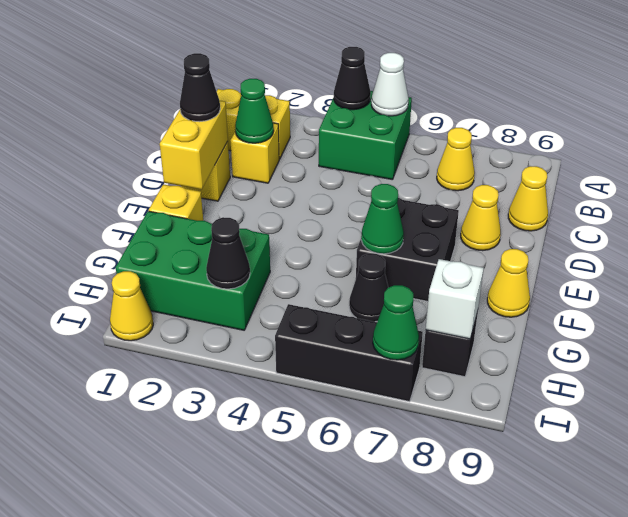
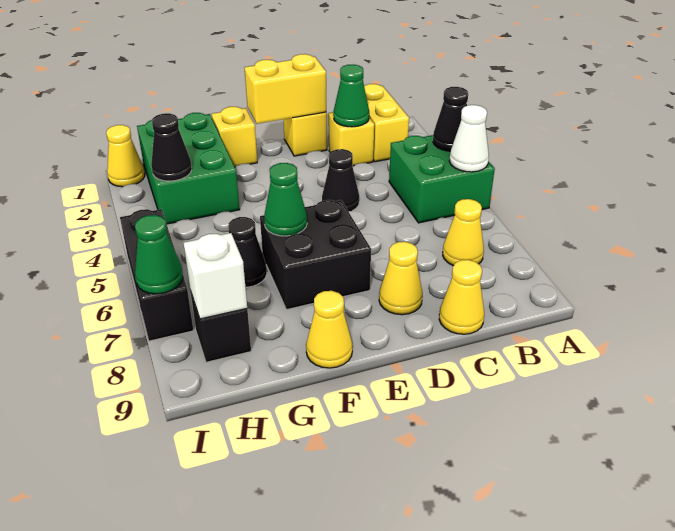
black cone D1 level 3 -> black cone D4 level 1

